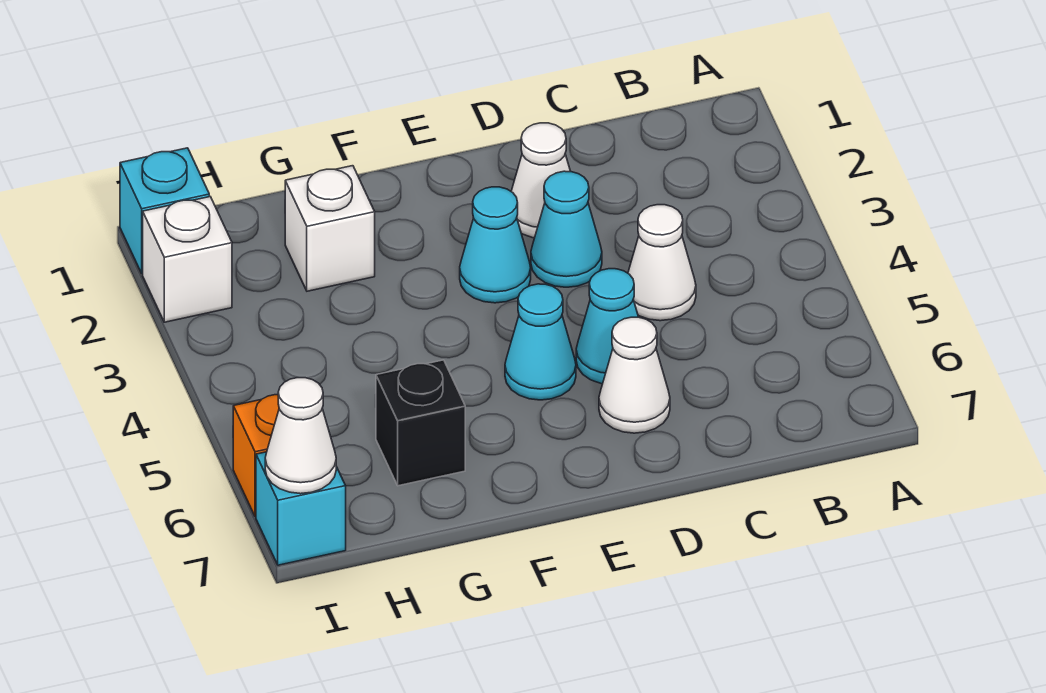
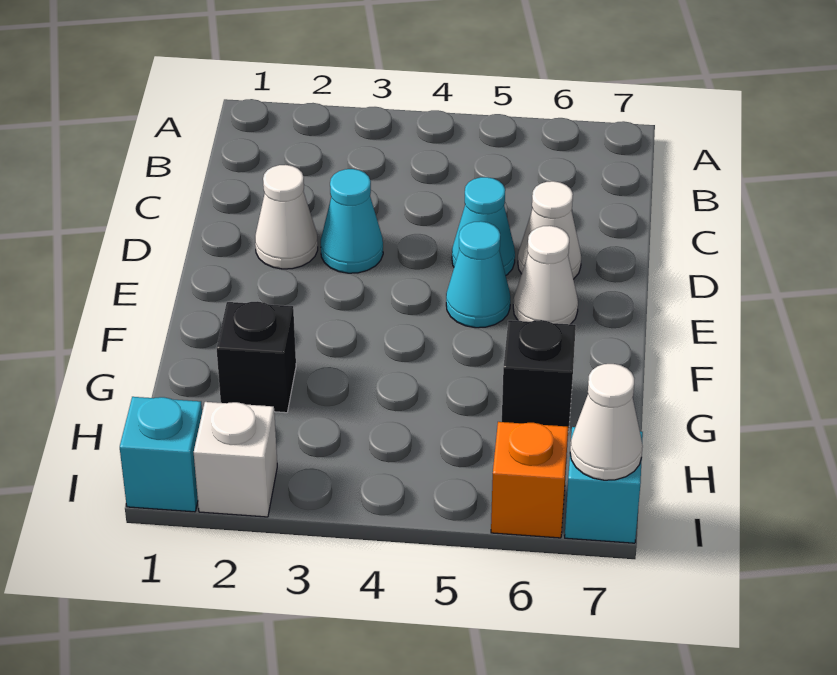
white cone C4 level 1 -> white cone E6 level 1
cyan cone E3 level 1 -> none
white brick G2 level 1 -> black brick G2 level 1

